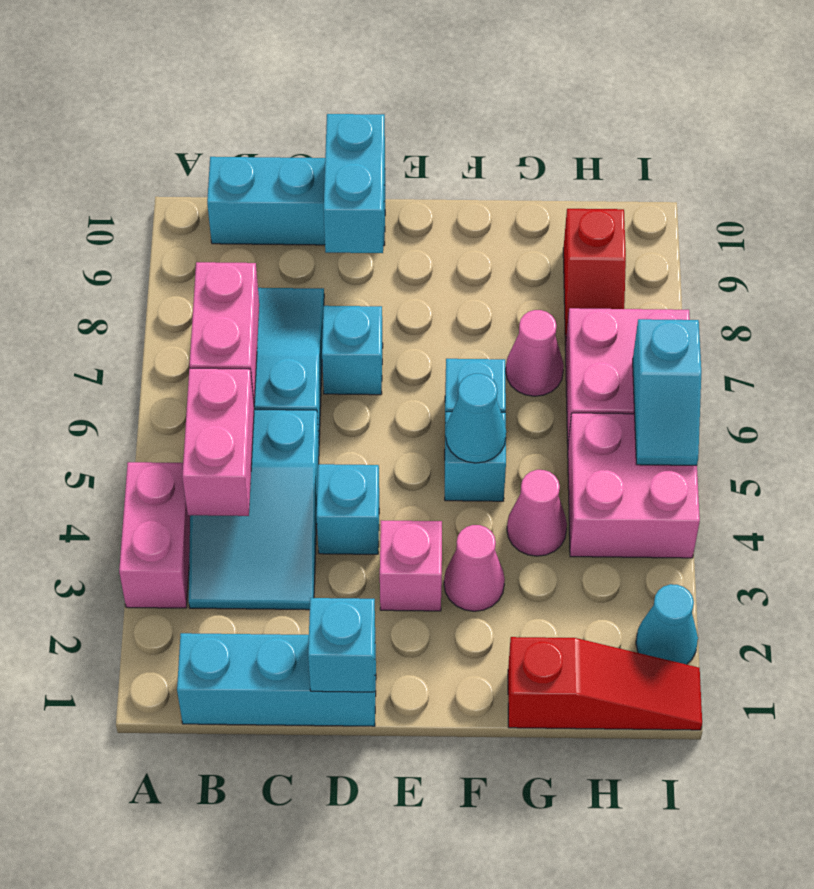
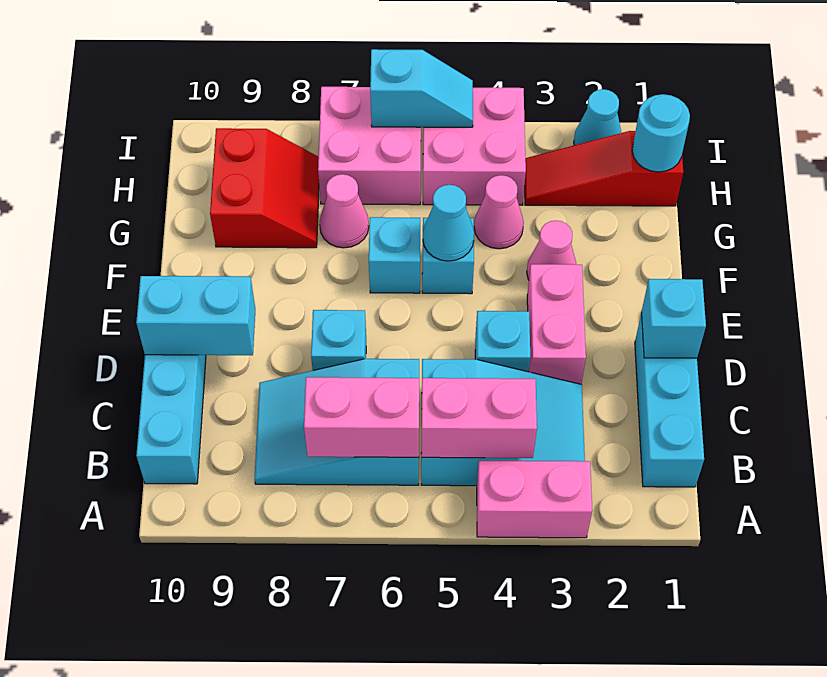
pink brick E3 level 1 -> pink brick D3:E3 level 1
red slope G1:I1 level 1 top G -> red slope H1:H3 level 1 top 1
none -> cyan round brick H1 level 2
red slope H8:H9 level 1 top 9 -> red slope G8:H9 level 1 top 9

